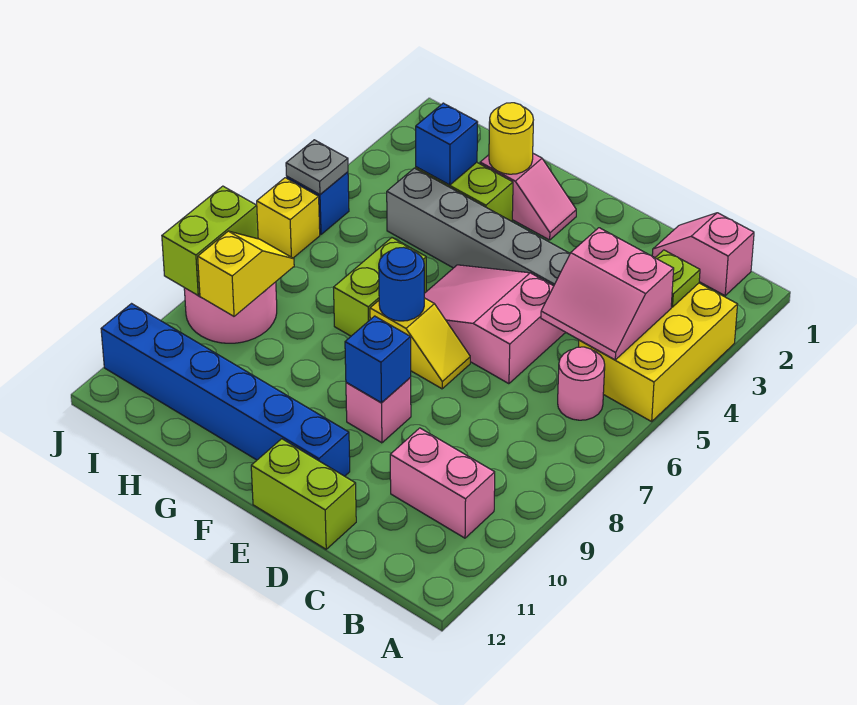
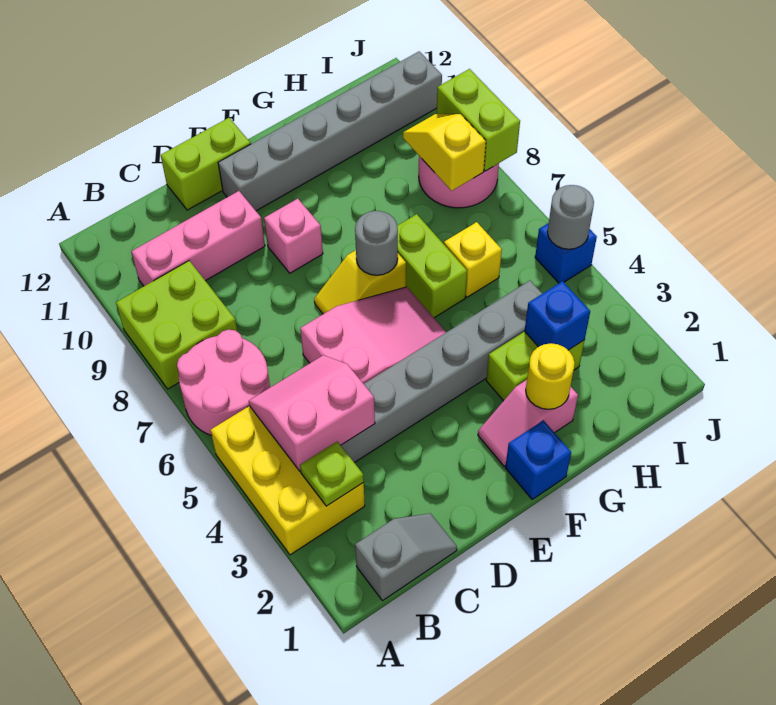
none -> lime brick A8:B9 level 1
pink slope B1:C1 level 1 top B -> grey slope B1:C1 level 1 top B
pink round brick B6 level 1 -> pink round brick A6:B7 level 1
pink brick B10:C10 level 1 -> pink brick B10:D10 level 1
blue brick E9 level 2 -> blue brick F1 level 1
blue brick E11:J11 level 1 -> grey brick E11:J11 level 1
blue round brick F7 level 2 -> grey round brick F7 level 2
yellow slope I8:I9 level 2 top 9 -> yellow slope I8:I9 level 2 top 8
grey plate J5 level 2 -> grey round brick J5 level 2
yellow brick J6 level 1 -> yellow brick H6 level 1

